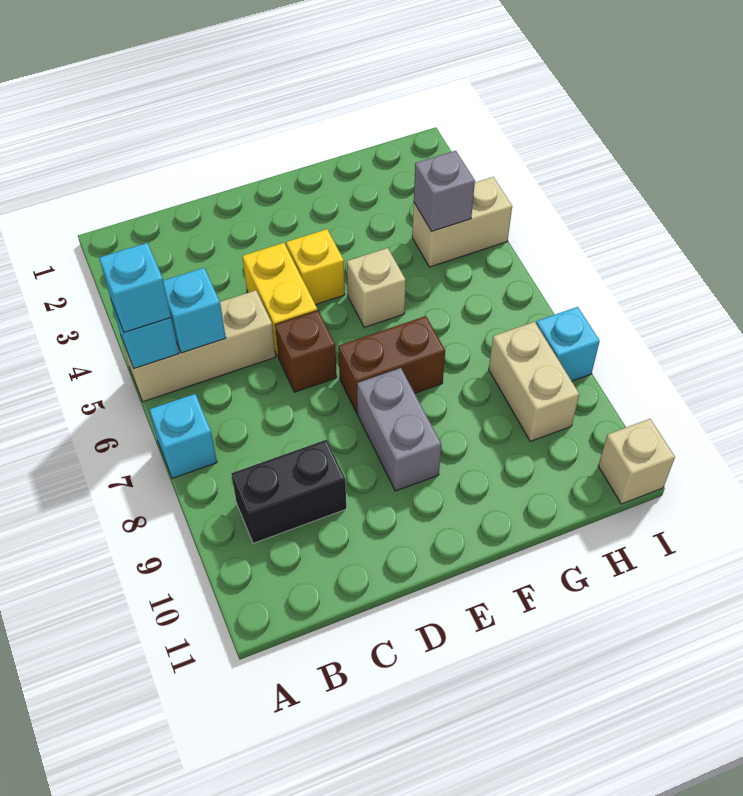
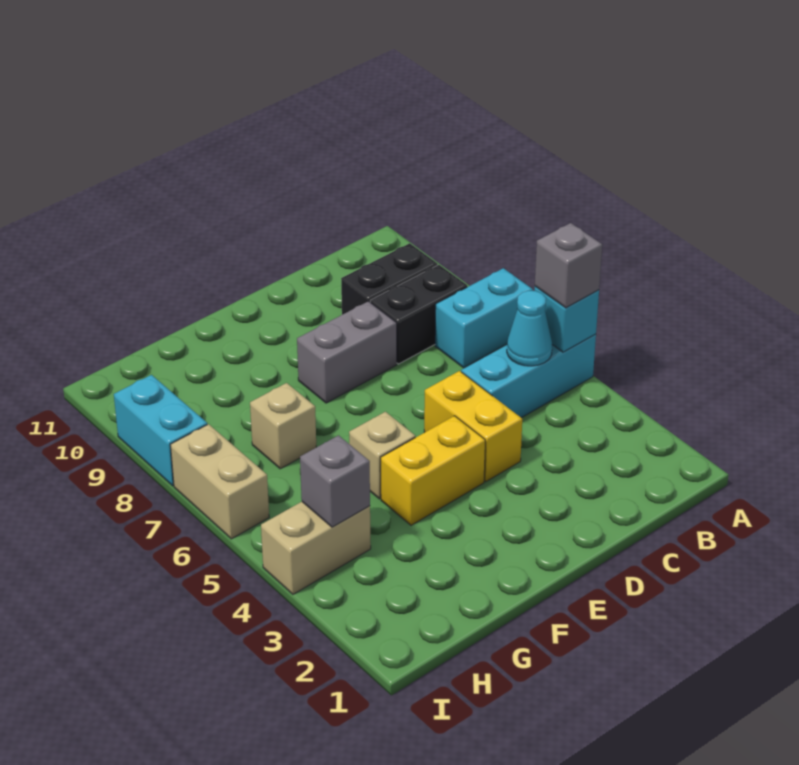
tan brick A5:C5 level 1 -> cyan brick A5:C5 level 1
cyan brick A5 level 3 -> grey brick A5 level 3
cyan brick A7 level 1 -> cyan brick A7:B7 level 1
cyan brick B5 level 2 -> cyan cone B5 level 2
none -> black brick B8:C8 level 1
brown brick D6 level 1 -> none
yellow brick E4 level 1 -> yellow brick E4:F4 level 1
brown brick E7:F7 level 1 -> none
grey brick E8:E9 level 1 -> grey brick D8:E8 level 1
tan brick H8:H9 level 1 -> tan brick I6:I7 level 1
cyan brick I8 level 1 -> cyan brick I8:I9 level 1
tan brick I11 level 1 -> tan brick G7 level 1

